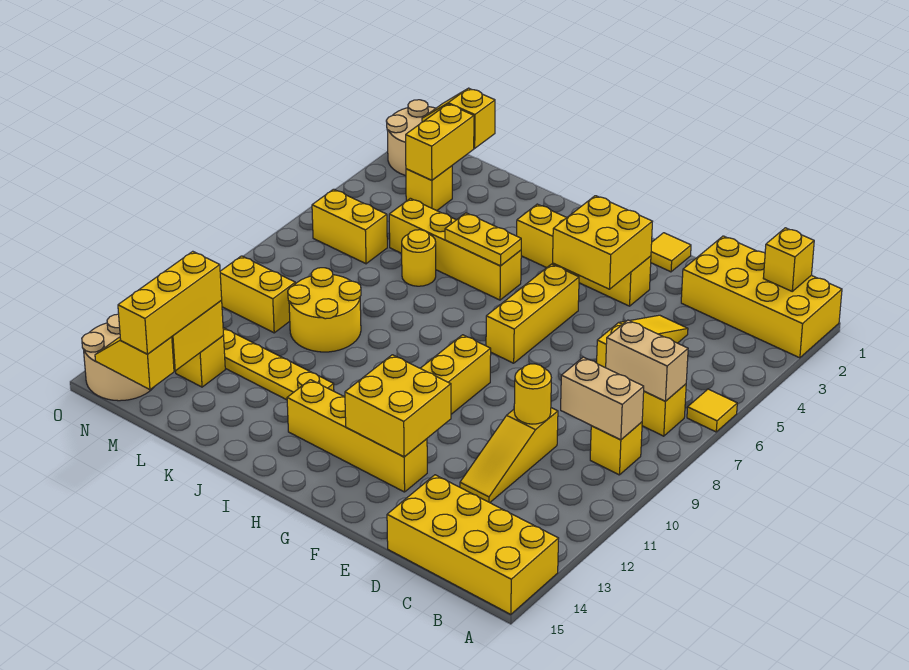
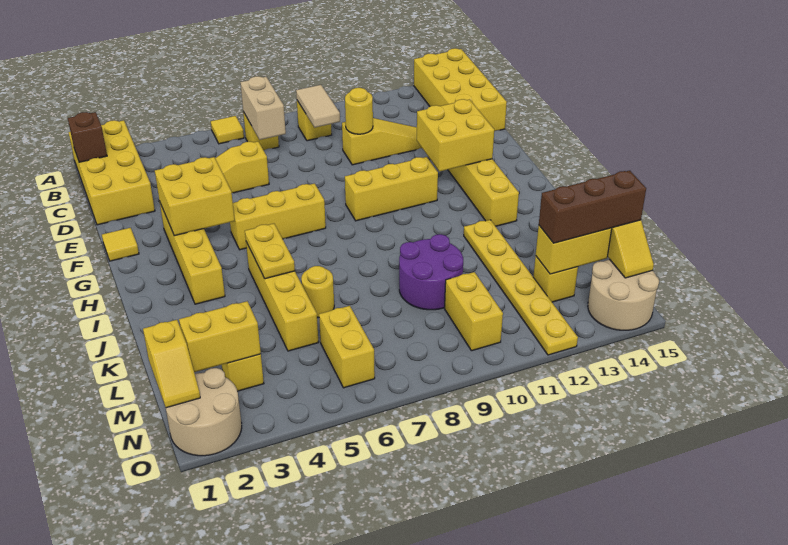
yellow brick B1 level 2 -> brown brick B1 level 2
tan brick B9:C9 level 2 -> tan tile B9:C9 level 2
yellow round brick K9:L10 level 1 -> purple round brick K9:L10 level 1
yellow brick M13:M15 level 3 -> brown brick M13:M15 level 3

